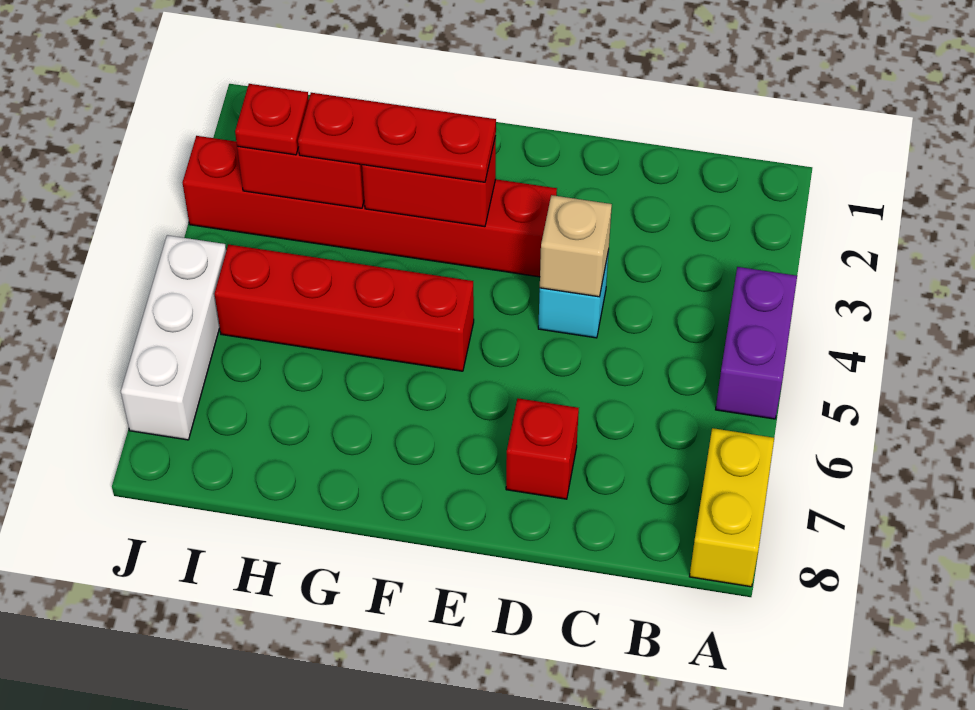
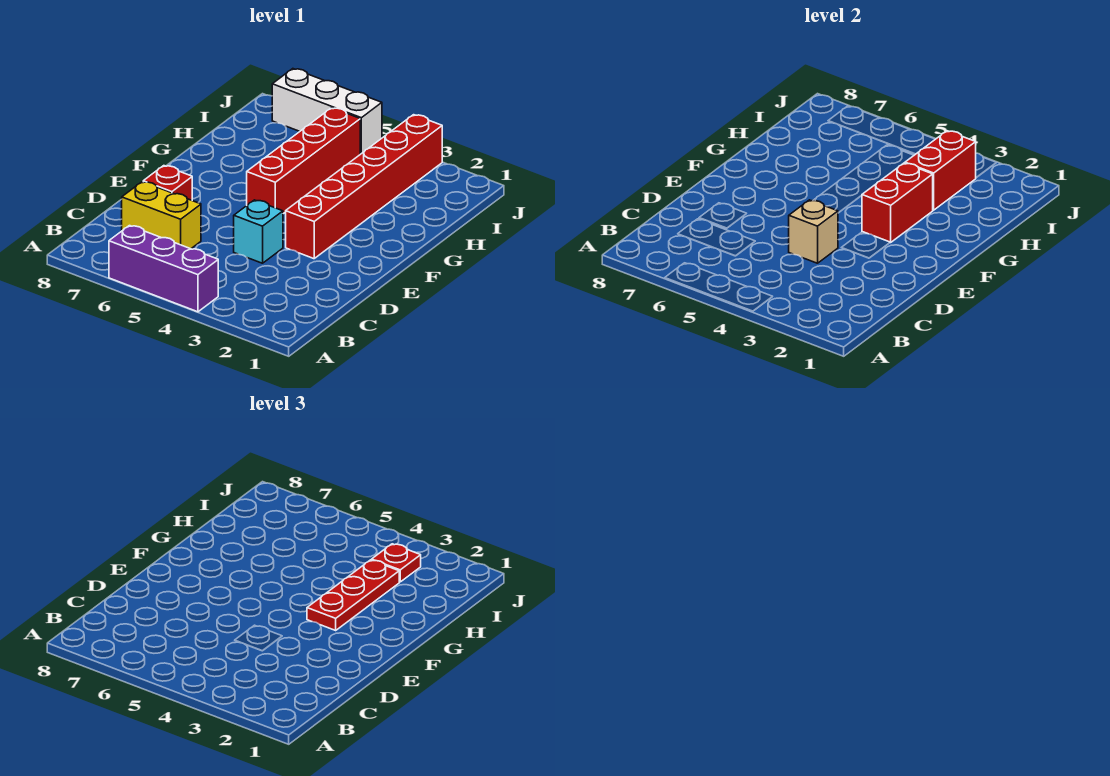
purple brick A4:A5 level 1 -> purple brick A4:A6 level 1
yellow brick A7:A8 level 1 -> yellow brick C6:C7 level 1

